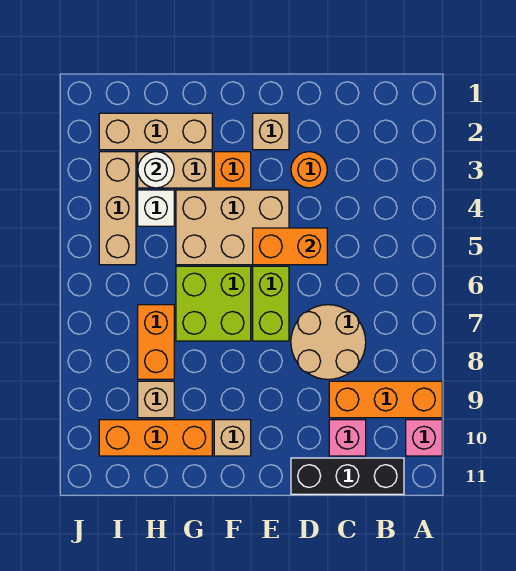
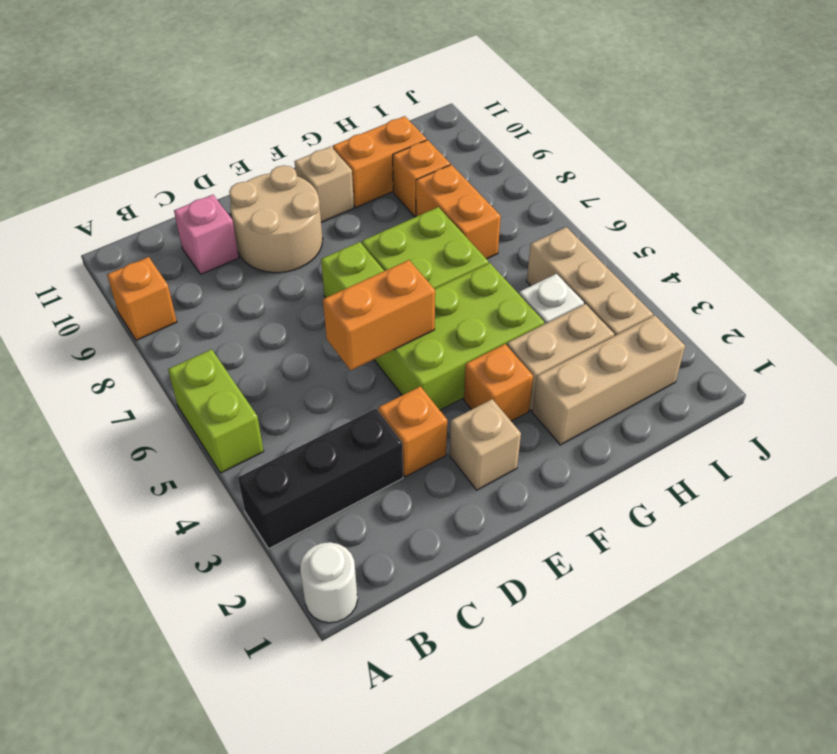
none -> lime brick A5:A6 level 1
orange brick A9:C9 level 1 -> orange brick A9 level 1
pink brick A10 level 1 -> none
black brick B11:D11 level 1 -> black brick A3:C3 level 1
tan round brick C7:D8 level 1 -> tan round brick D9:E10 level 1
orange round brick D3 level 1 -> orange brick D3 level 1
tan brick E4:G5 level 1 -> lime brick E4:G5 level 1
orange brick G10:I10 level 1 -> orange brick G10:H10 level 1
white round brick H3 level 2 -> white round brick A1 level 1
tan brick H9 level 1 -> orange brick H9 level 1

